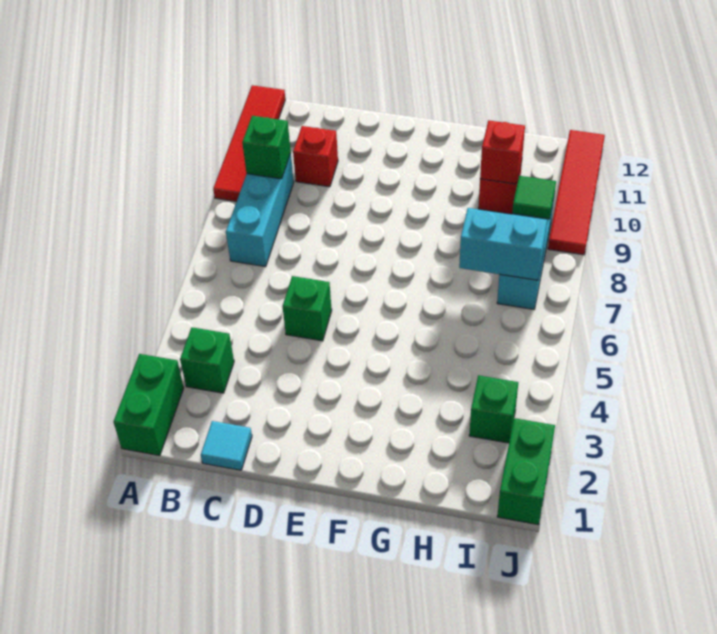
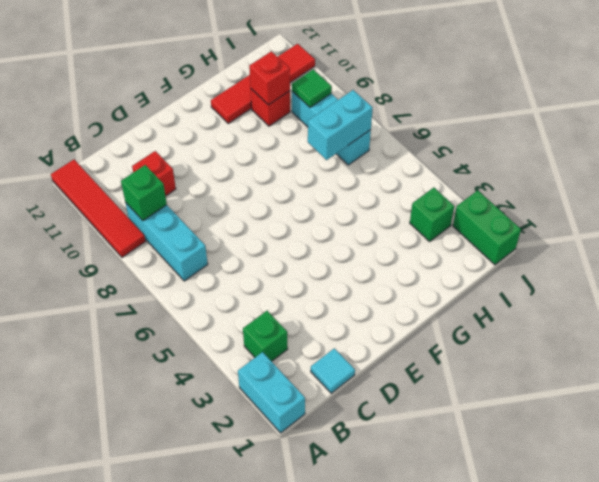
green brick A1:A2 level 1 -> cyan brick A1:A2 level 1
green brick D5 level 1 -> none
red tile J9:J12 level 1 -> red tile G11:J11 level 1

